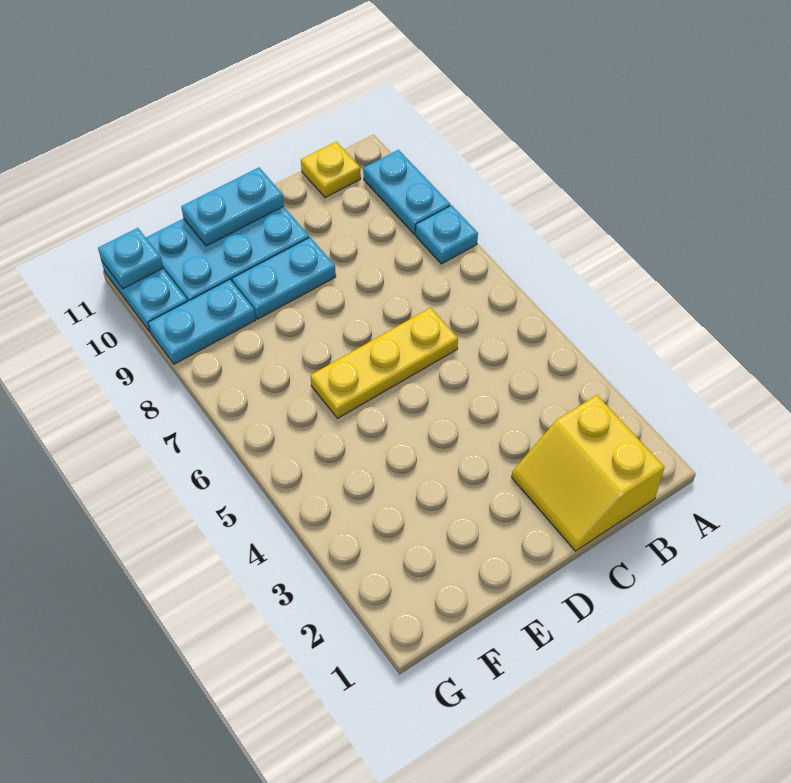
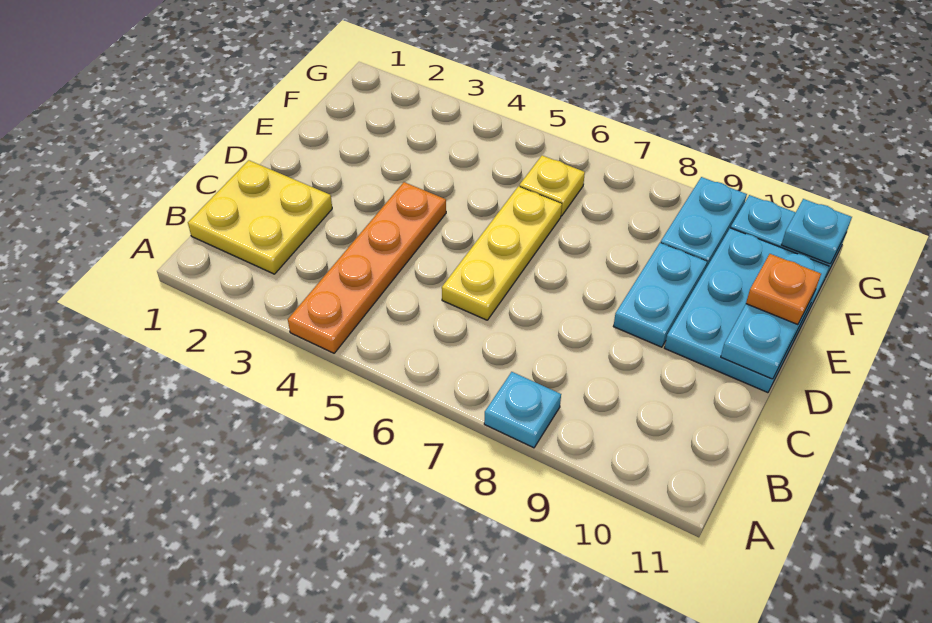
none -> orange plate A4:D4 level 1
cyan plate A9:A10 level 1 -> none
yellow slope B1:C2 level 1 top B -> yellow plate B1:C2 level 1
yellow plate B11 level 1 -> yellow plate F6 level 1
none -> orange plate E11 level 3

